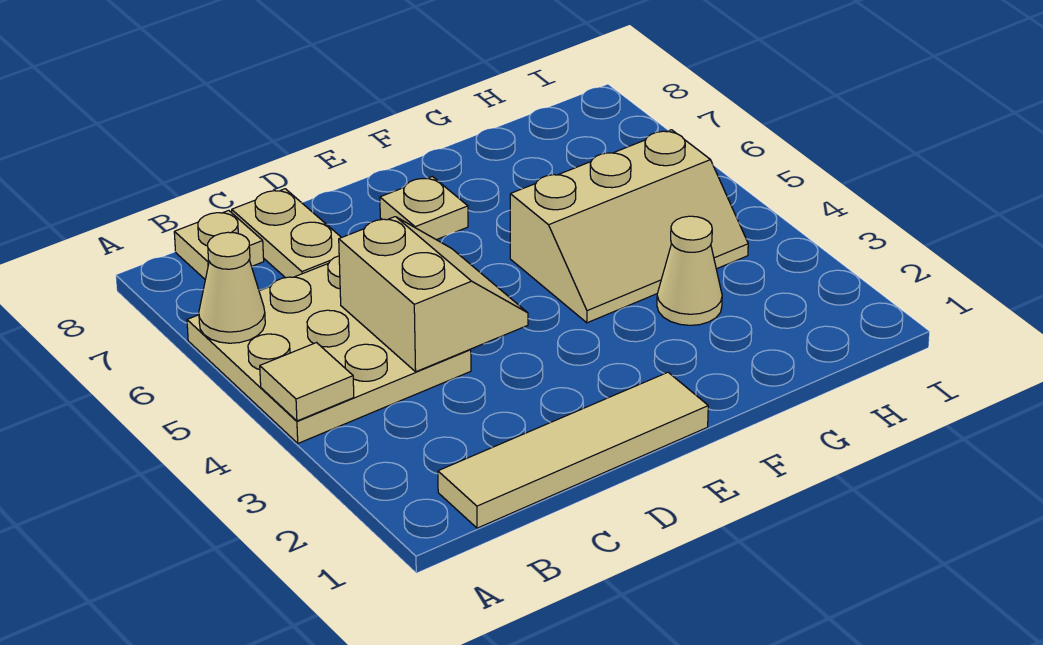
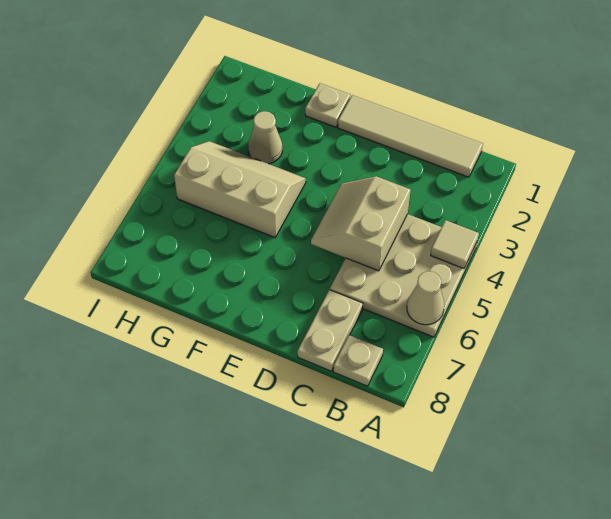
tan plate E7 level 1 -> tan plate F1 level 1

